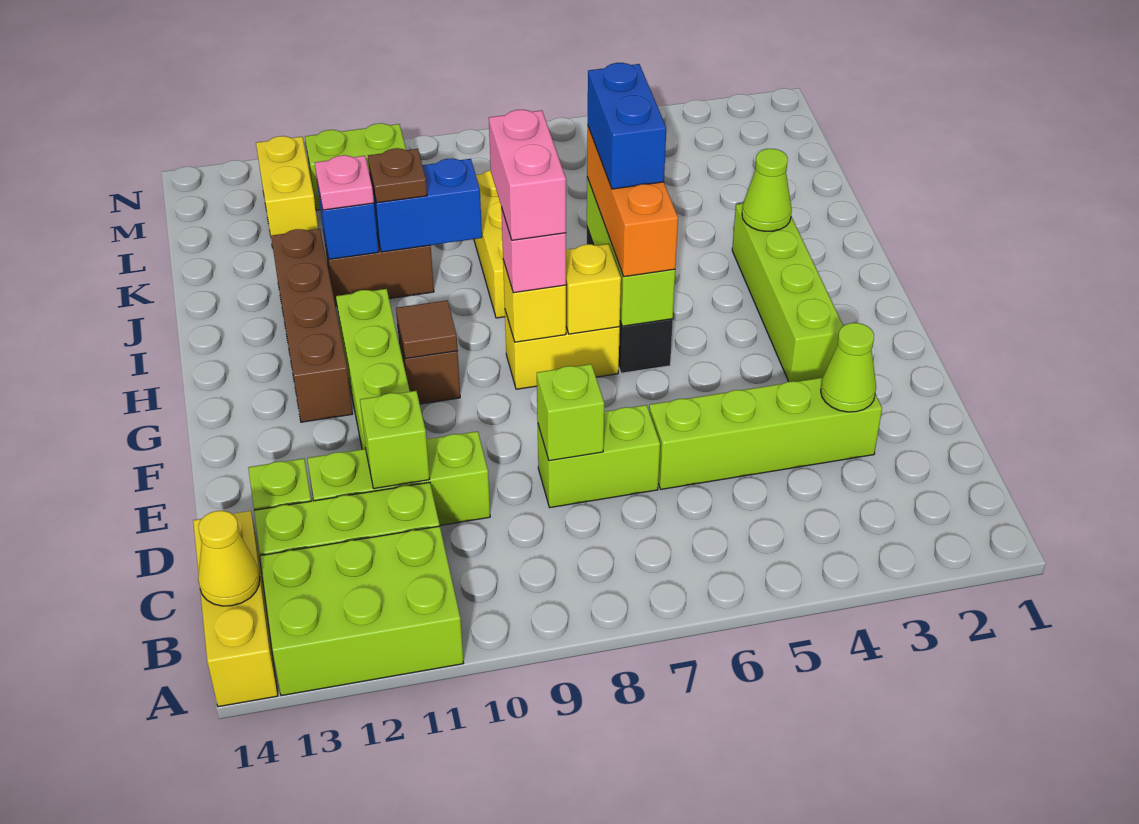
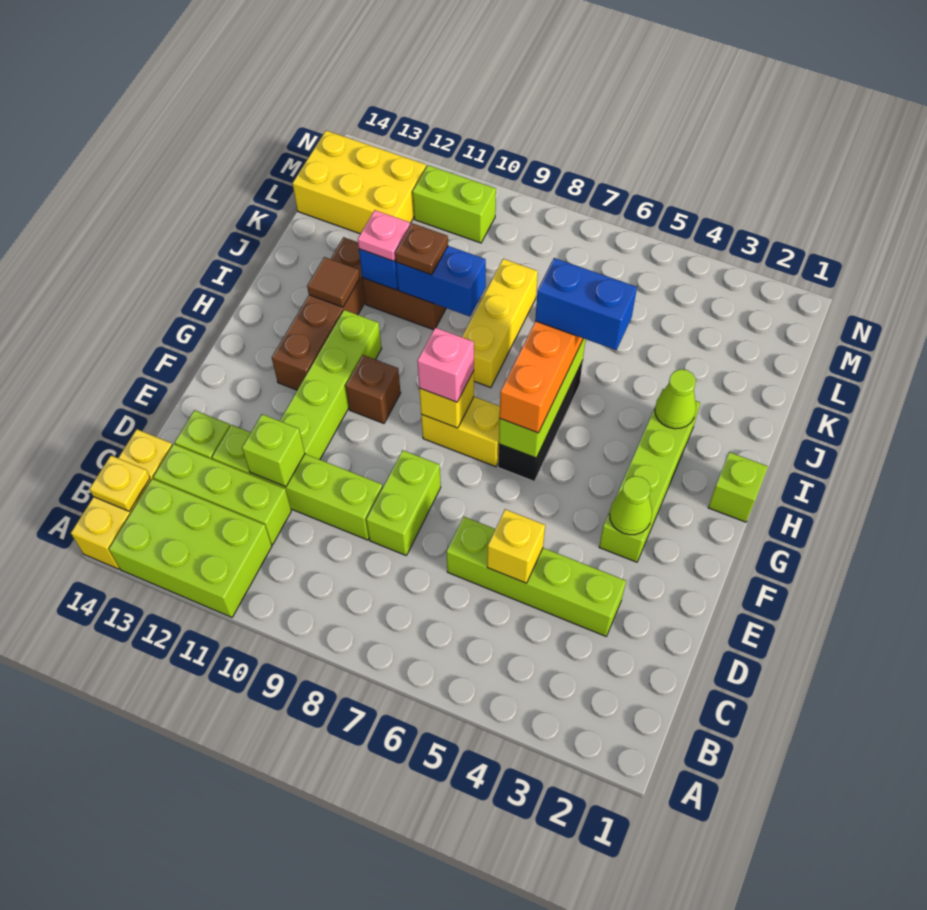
yellow cone B14 level 2 -> yellow plate B14 level 2
lime cone D3 level 2 -> lime cone F3 level 2
lime brick D7:D8 level 1 -> lime brick D8:E8 level 1
lime brick D8 level 2 -> lime brick H1 level 1
lime brick D10:D12 level 1 -> lime brick D9:D12 level 1
yellow brick G7 level 2 -> yellow brick D5 level 2
pink brick G8:H8 level 4 -> none
brown tile G10 level 2 -> brown tile I12 level 2
blue brick H6:I6 level 4 -> blue brick I5:I6 level 4
yellow brick L12:M12 level 1 -> yellow brick L12:M14 level 1

